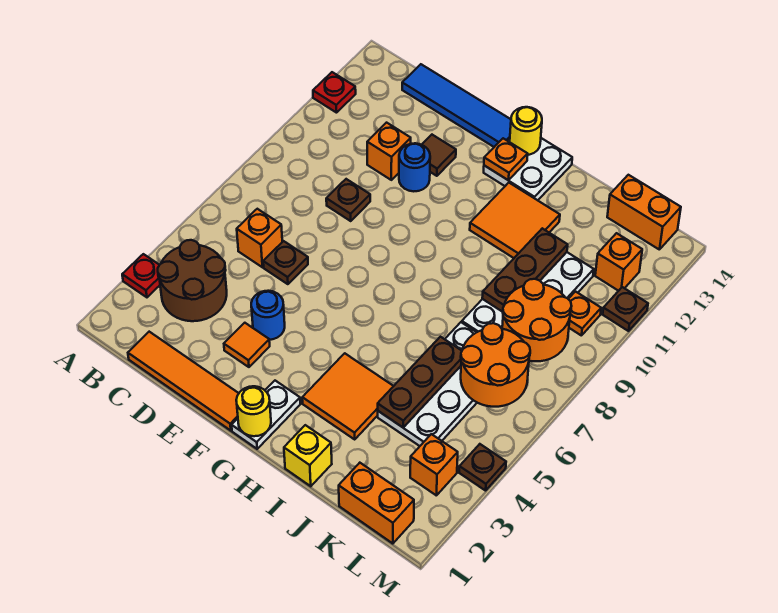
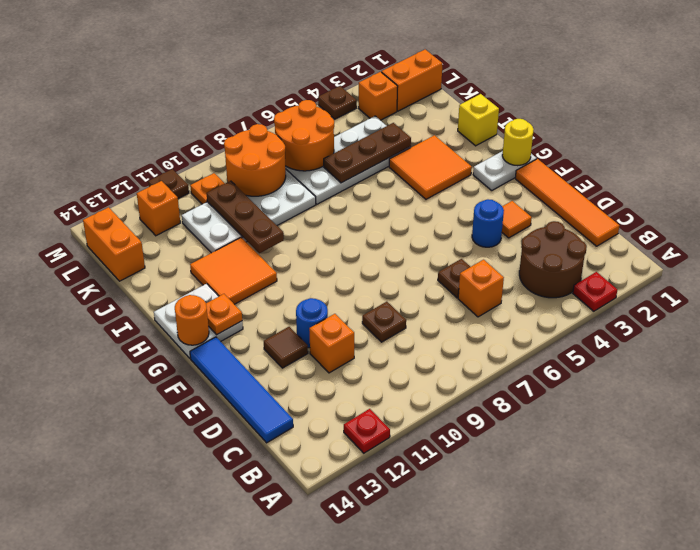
yellow round brick G14 level 2 -> orange round brick G14 level 2
brown plate J9:J11 level 2 -> brown plate I10:K10 level 2
orange brick K1:L1 level 1 -> orange brick L1:L2 level 1

